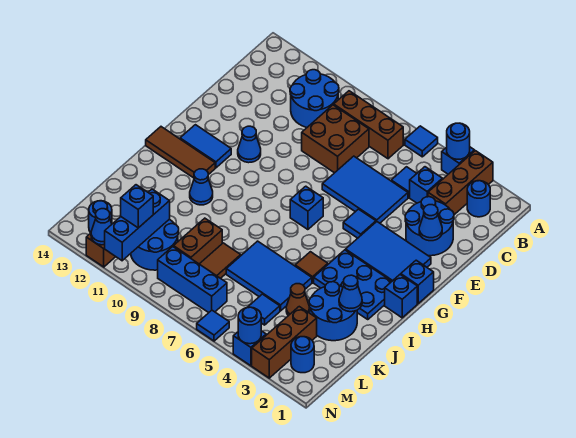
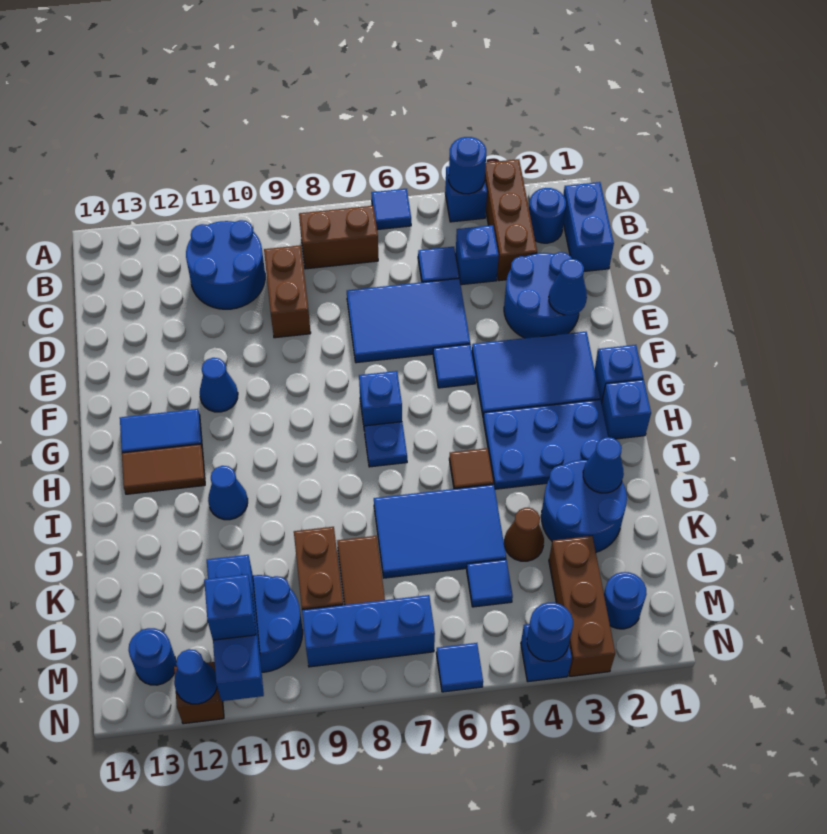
none -> blue brick B1:C1 level 1
brown brick B7:B9 level 1 -> brown brick B7:B8 level 1
brown brick C8:D9 level 1 -> brown brick C9:D9 level 1
none -> blue plate H7 level 1
brown tile H12:H14 level 1 -> brown tile H12:H13 level 1

